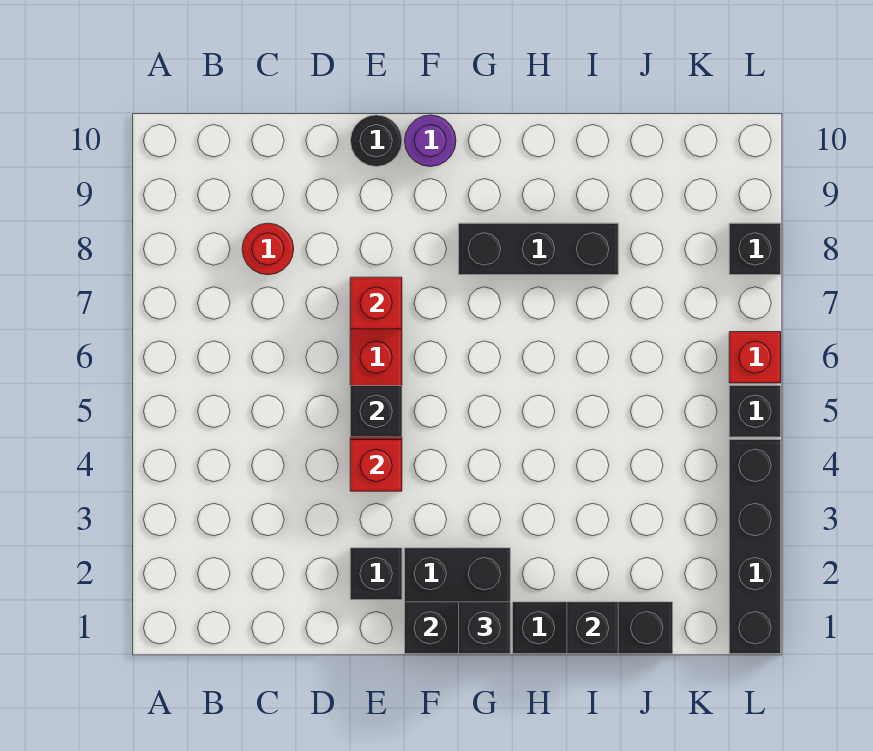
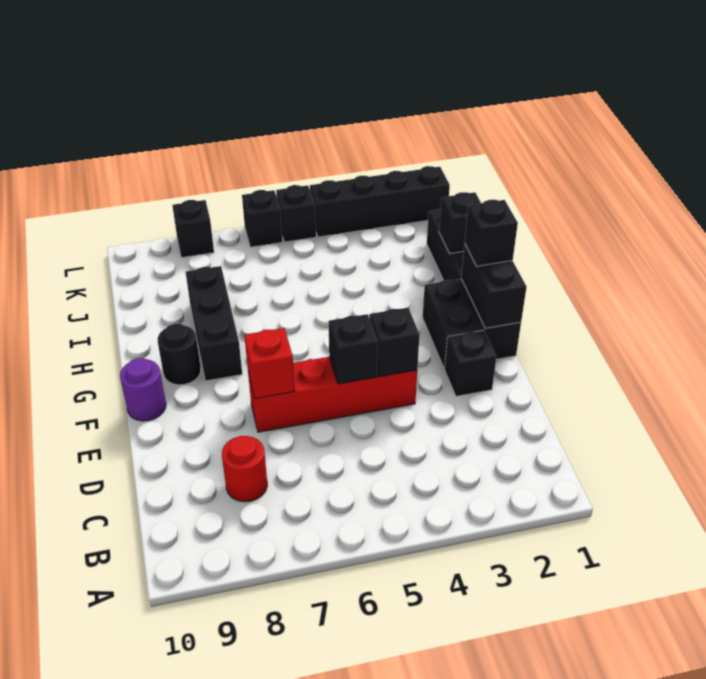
red brick E4 level 2 -> black brick E4 level 2
black round brick E10 level 1 -> black round brick G9 level 1
red brick L6 level 1 -> black brick L6 level 1

